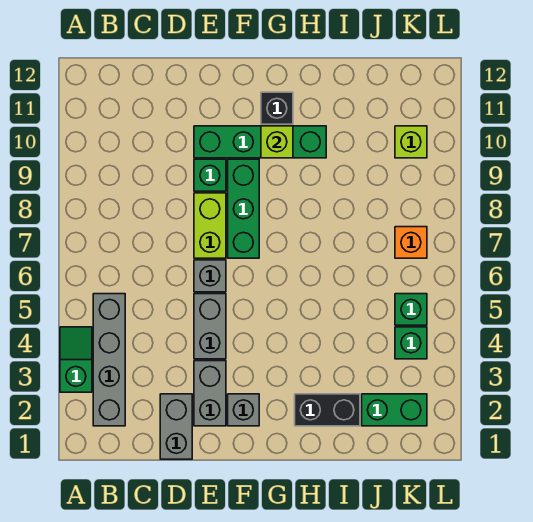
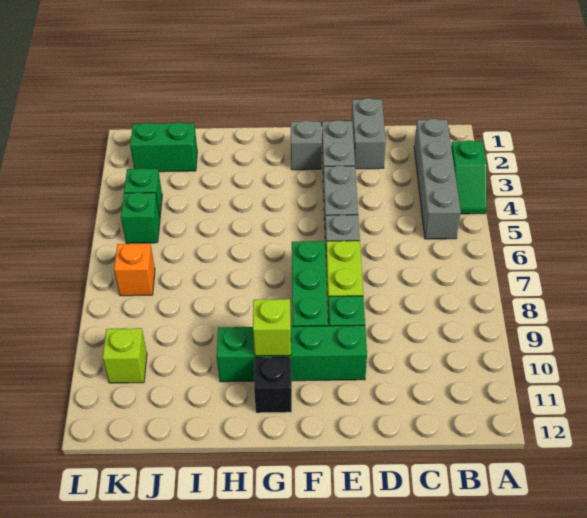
black brick H2:I2 level 1 -> none

